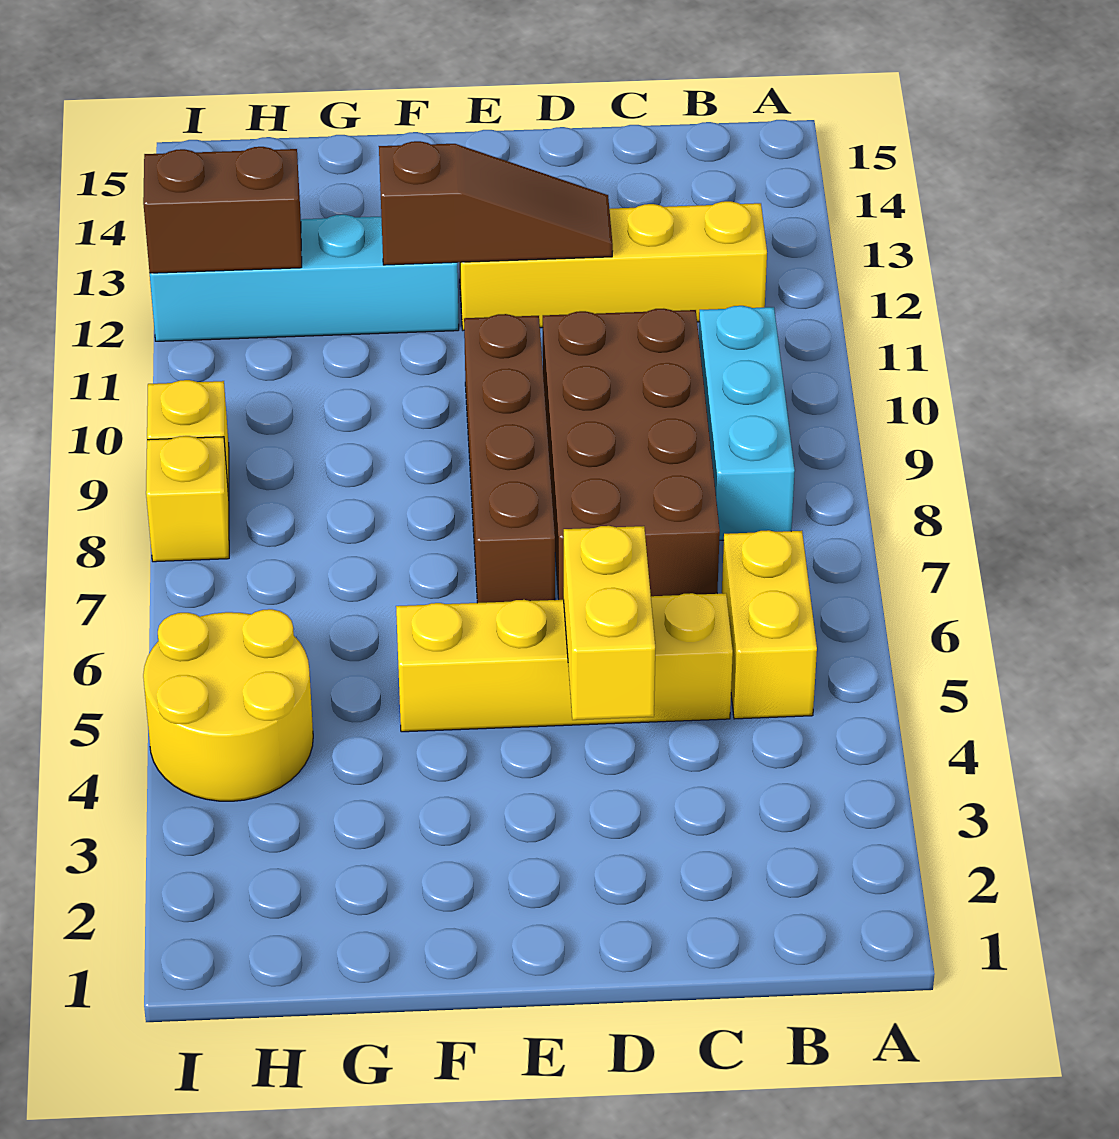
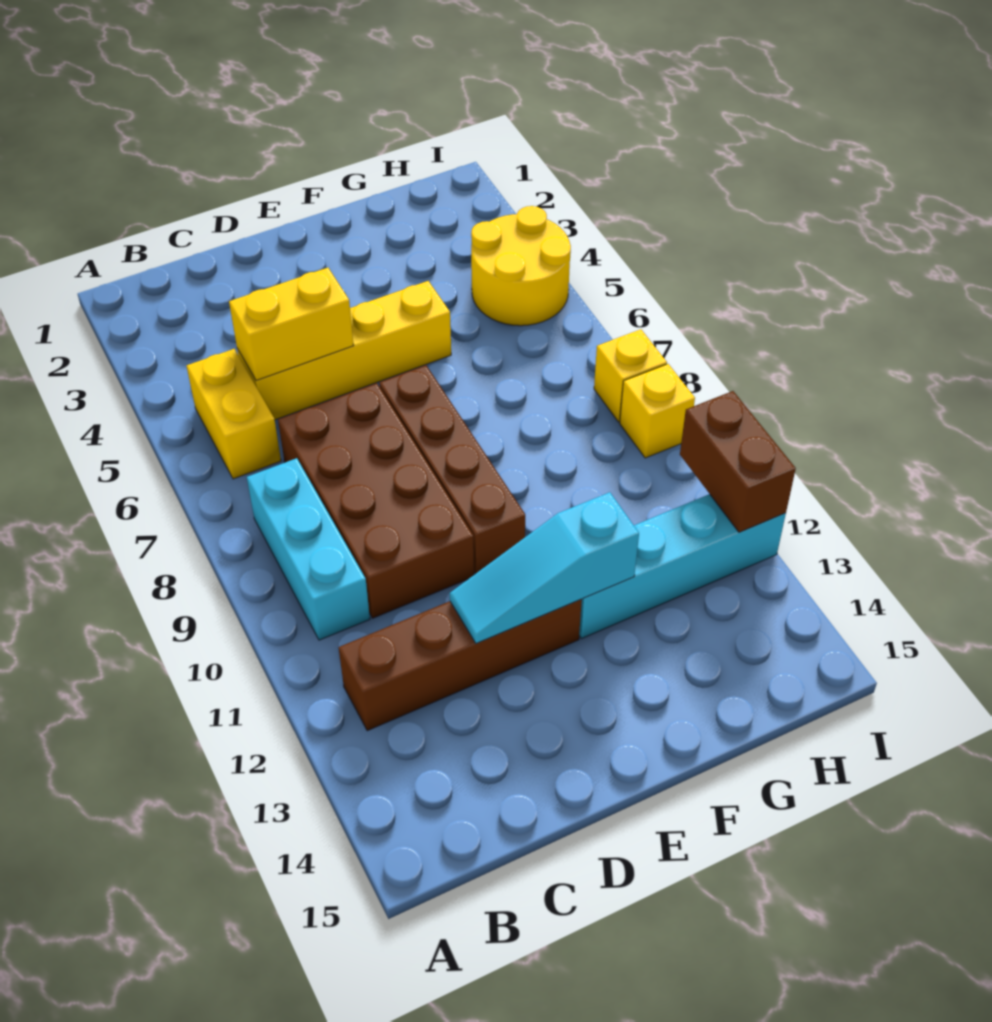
yellow brick B12:E12 level 1 -> brown brick B12:E12 level 1
yellow brick D4:D5 level 2 -> yellow brick C5:D5 level 2
brown slope D12:F12 level 2 top F -> cyan slope D12:F12 level 2 top F
brown brick H12:I12 level 2 -> brown brick I11:I12 level 2

